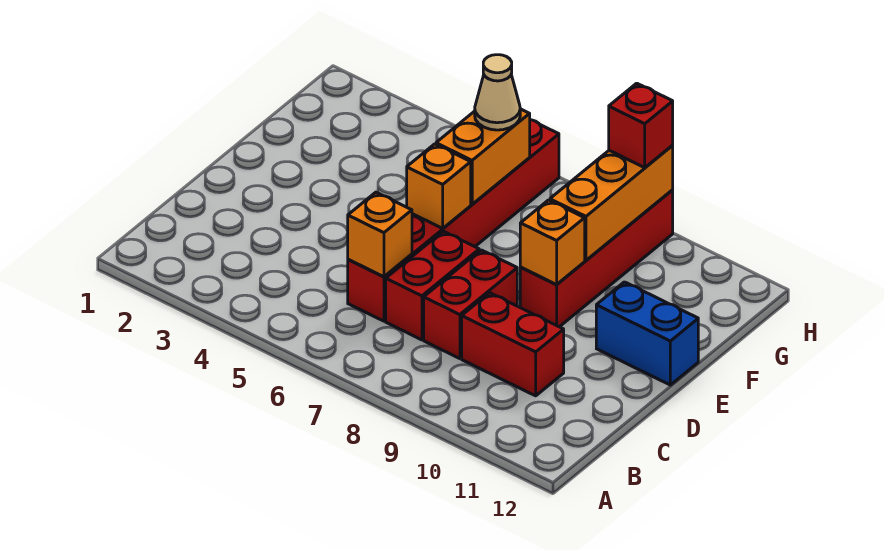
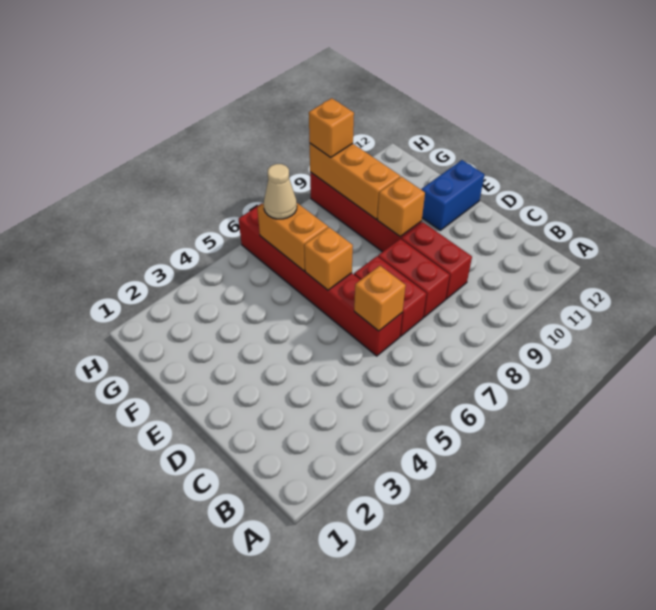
red brick C9:C10 level 1 -> red brick C9:D9 level 1
red brick H9 level 3 -> orange brick H9 level 3

